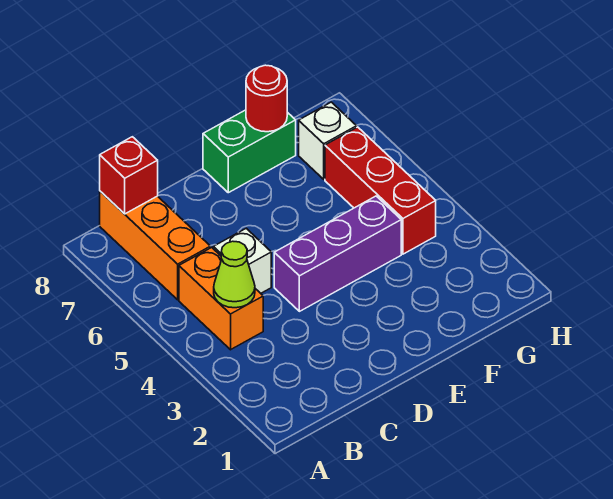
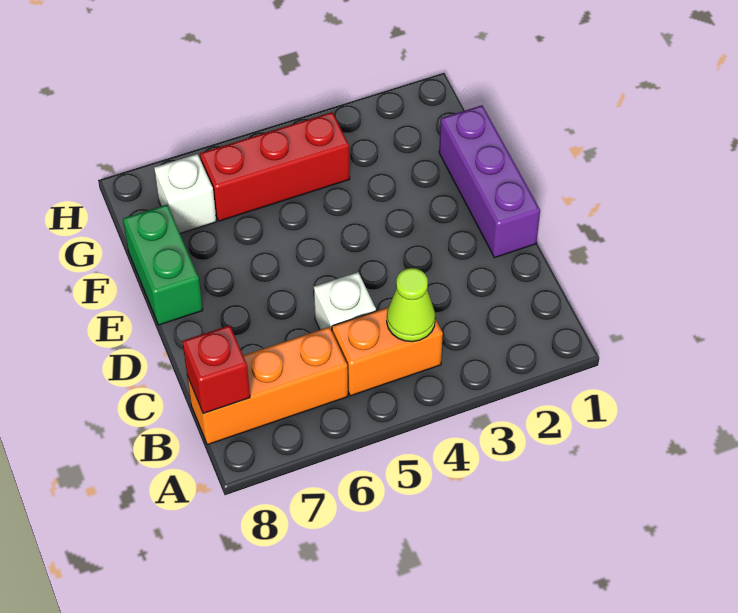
purple brick D4:F4 level 1 -> purple brick D1:F1 level 1
red round brick F8 level 2 -> none

